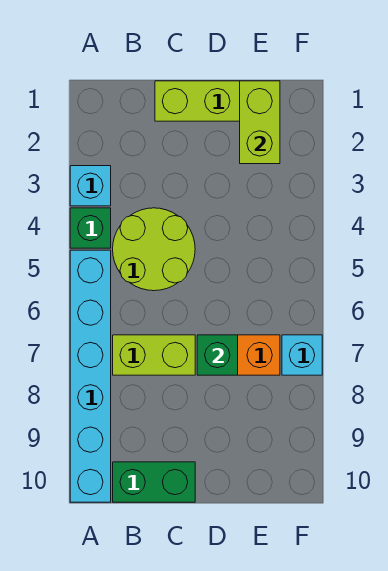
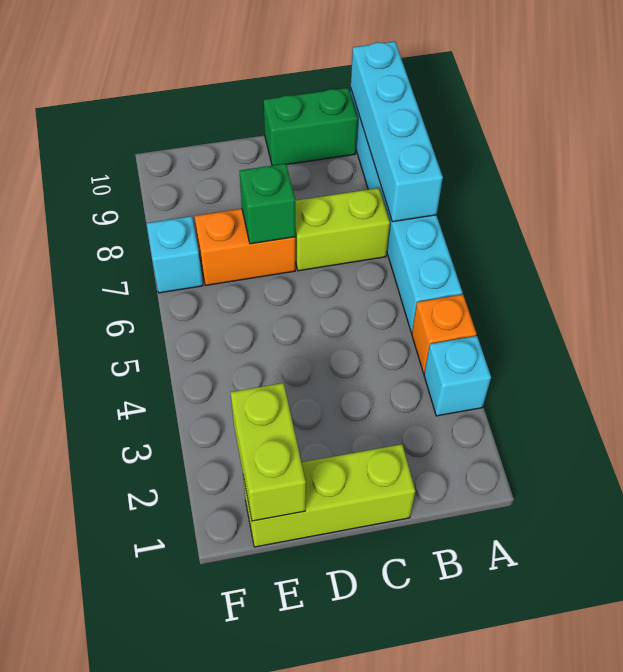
green brick A4 level 1 -> orange brick A4 level 1
none -> cyan brick A7:A10 level 2
lime round brick B4:C5 level 1 -> none

